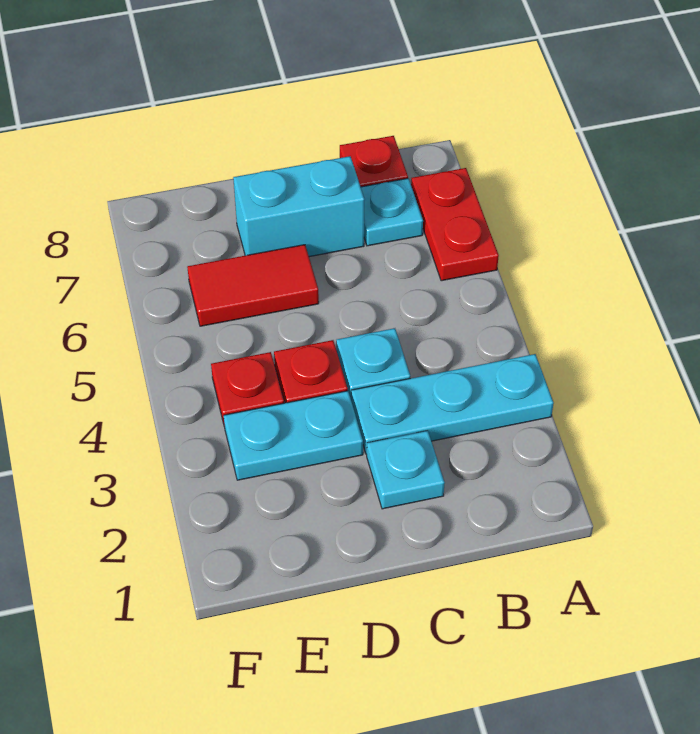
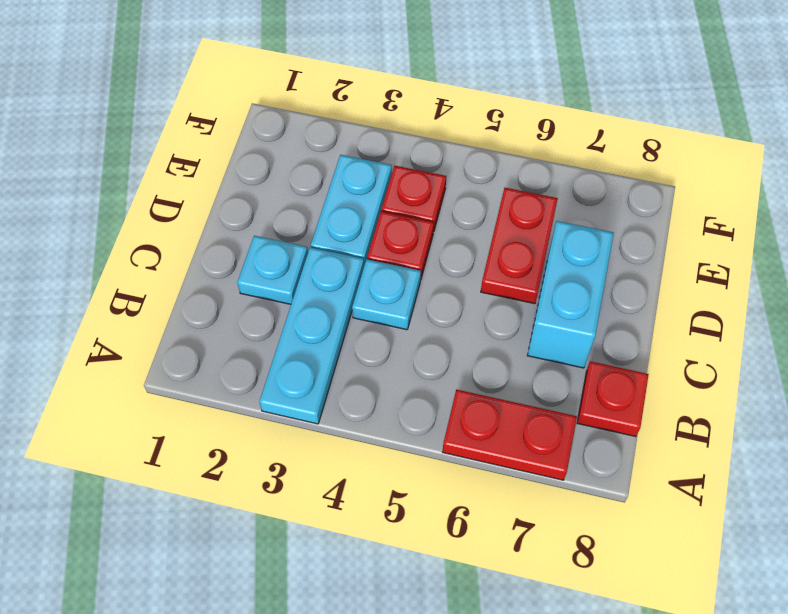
cyan plate B7 level 1 -> none
red tile D6:E6 level 1 -> red plate D6:E6 level 1

